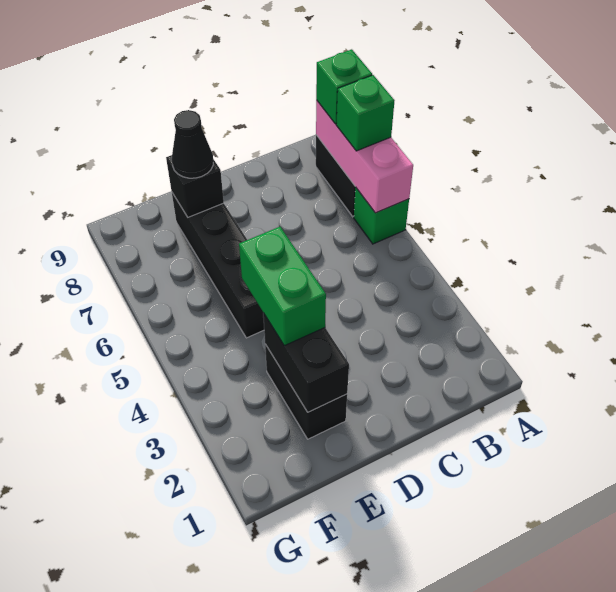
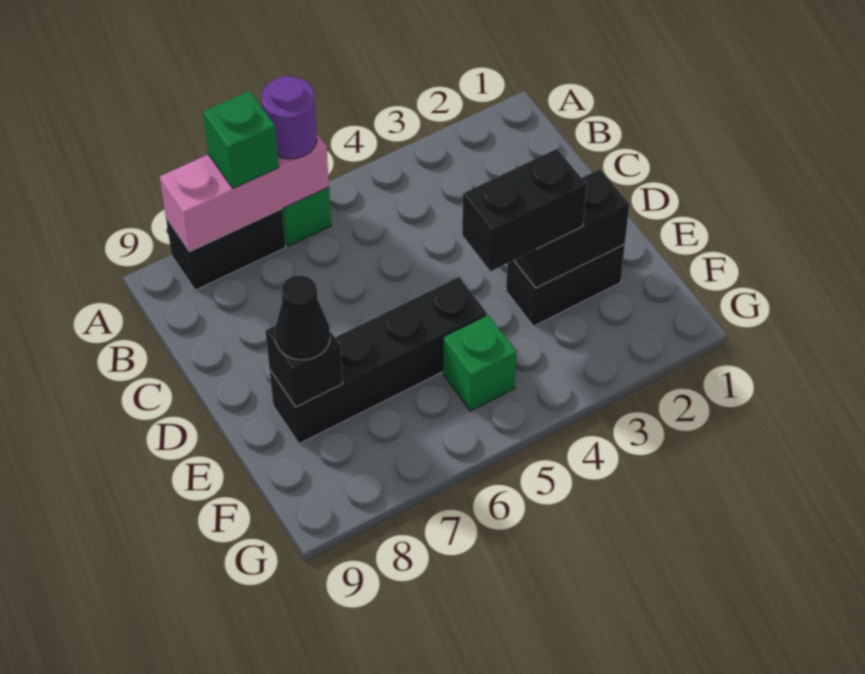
none -> purple round brick A6 level 3
green brick A8 level 3 -> green brick F5 level 1
green brick E3:E4 level 3 -> black brick E3:E4 level 3

